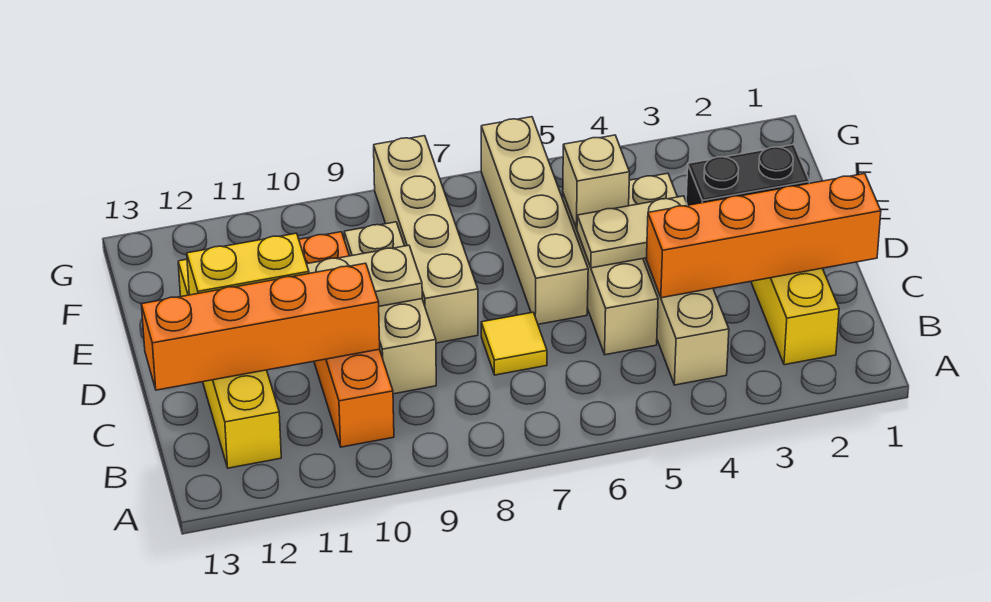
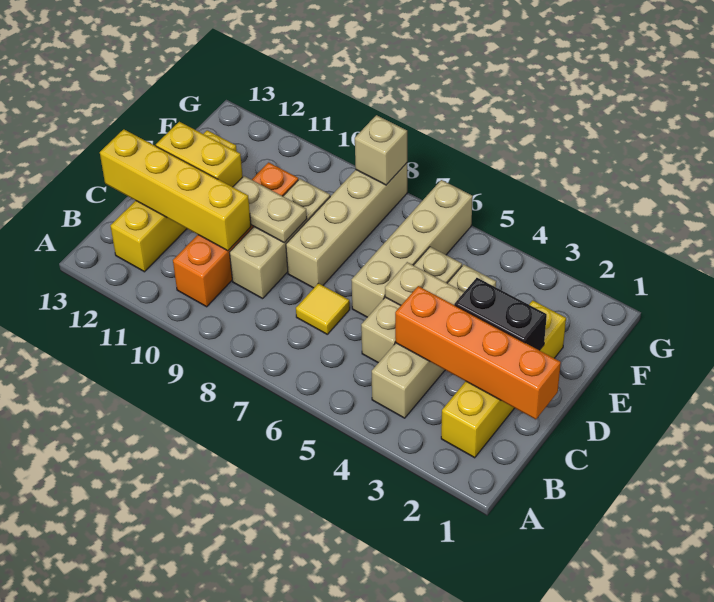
orange brick C10:C13 level 2 -> yellow brick C10:C13 level 2
tan brick E5 level 2 -> tan brick G8 level 2

